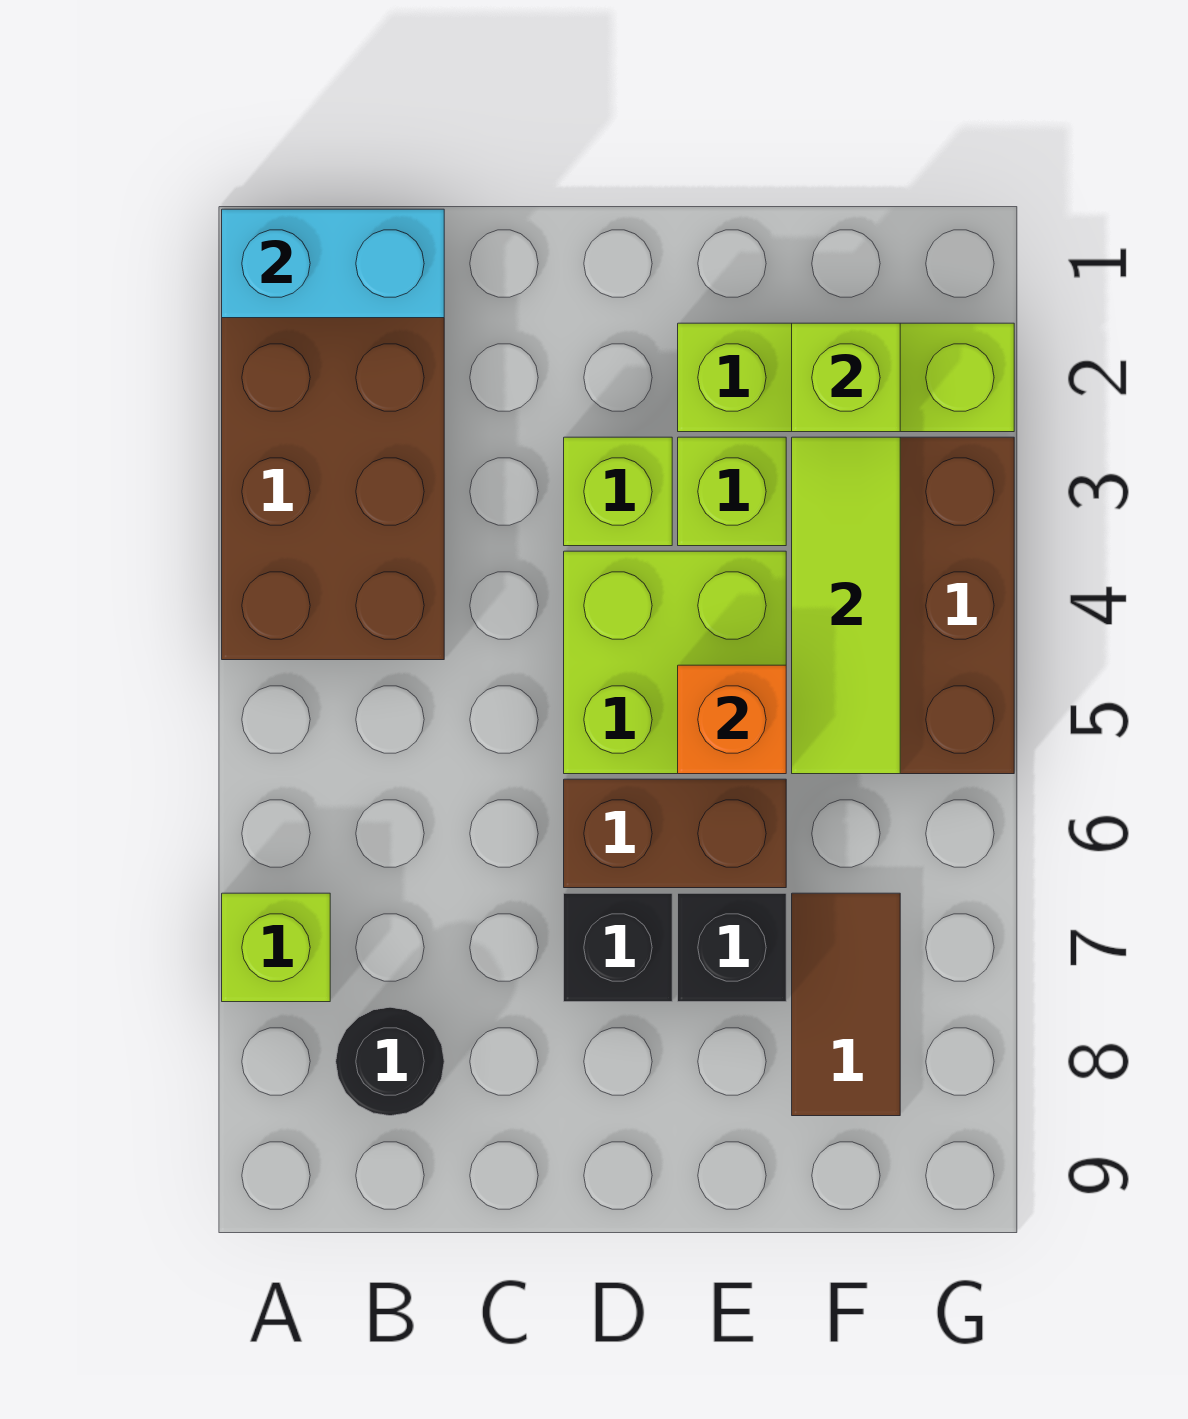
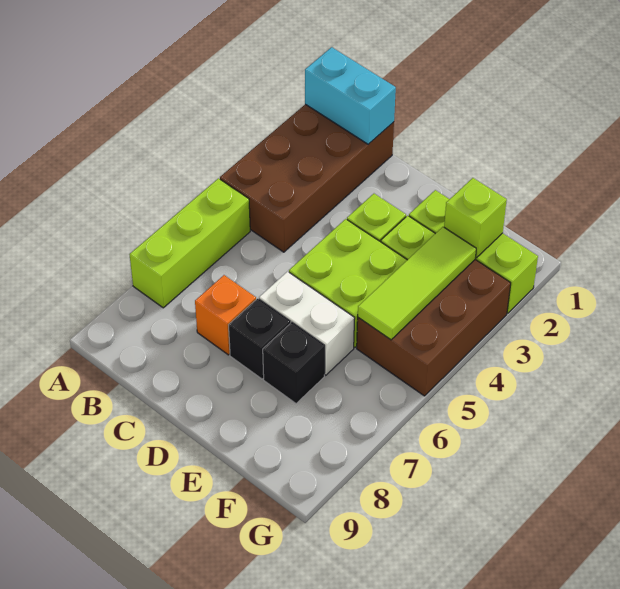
lime brick A7 level 1 -> lime brick A5:A7 level 1
black round brick B8 level 1 -> none
brown brick D6:E6 level 1 -> white brick D6:E6 level 1
orange brick E5 level 2 -> orange brick C7 level 1
brown tile F7:F8 level 1 -> none

